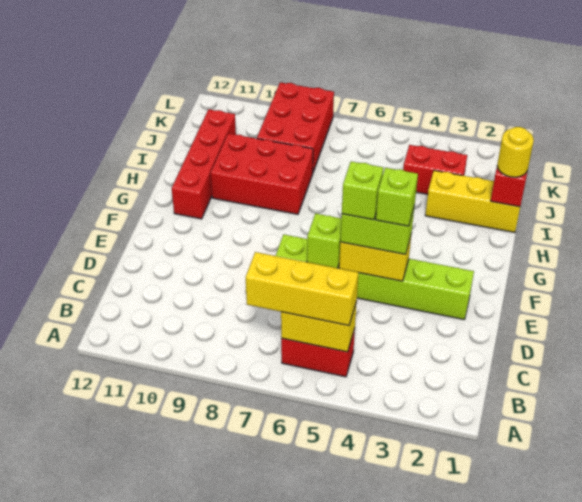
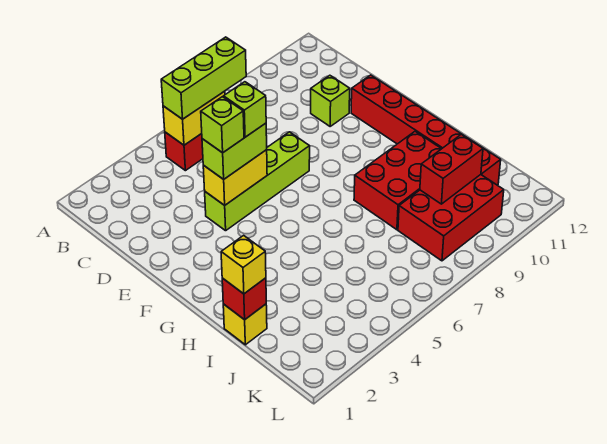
yellow brick B5:B7 level 3 -> lime brick B5:B7 level 3
lime brick E2:E7 level 1 -> lime brick E4:E7 level 1
lime brick E6 level 2 -> lime brick D10 level 1
red brick G11:J11 level 1 -> red brick E11:J11 level 1
yellow brick I1:I3 level 1 -> yellow brick I1 level 1
yellow round brick I1 level 3 -> yellow brick I1 level 3
red brick J3:J4 level 1 -> red brick J9:J10 level 2
red brick J8:L9 level 1 -> red brick J8:K10 level 1

